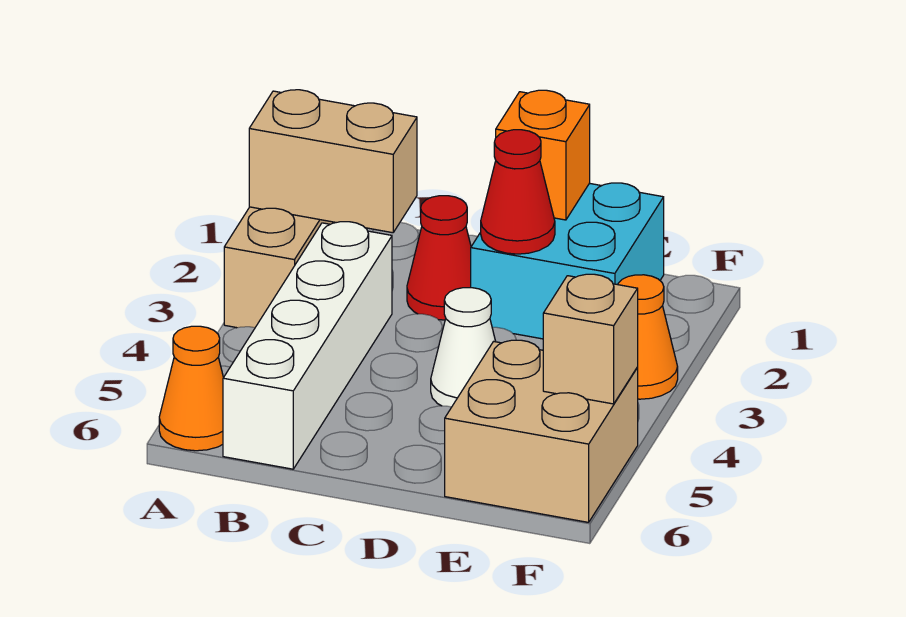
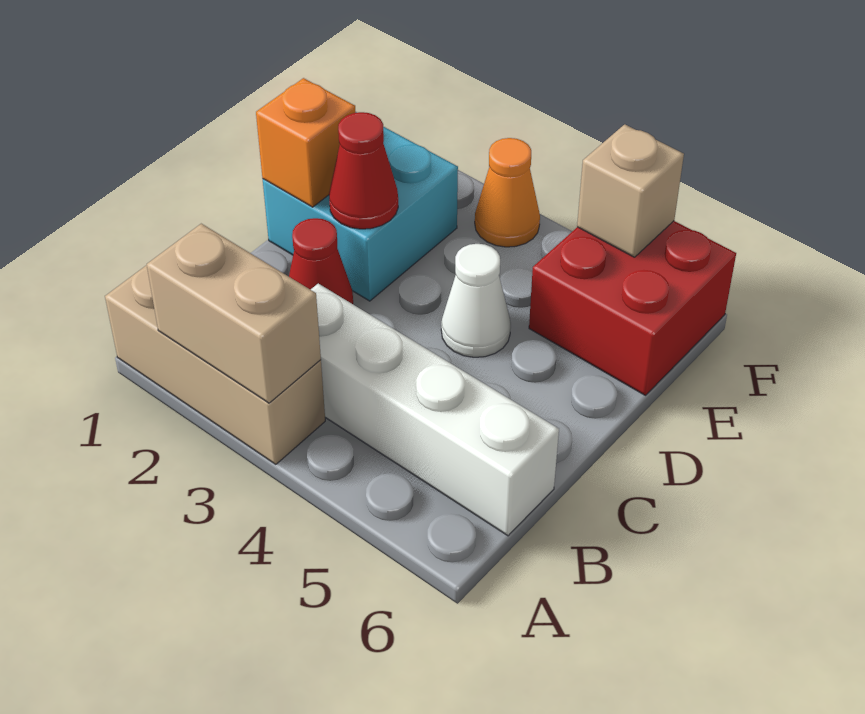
tan brick A2:B2 level 2 -> tan brick A2:A3 level 2
orange cone A6 level 1 -> none
tan brick E5:F6 level 1 -> red brick E5:F6 level 1

